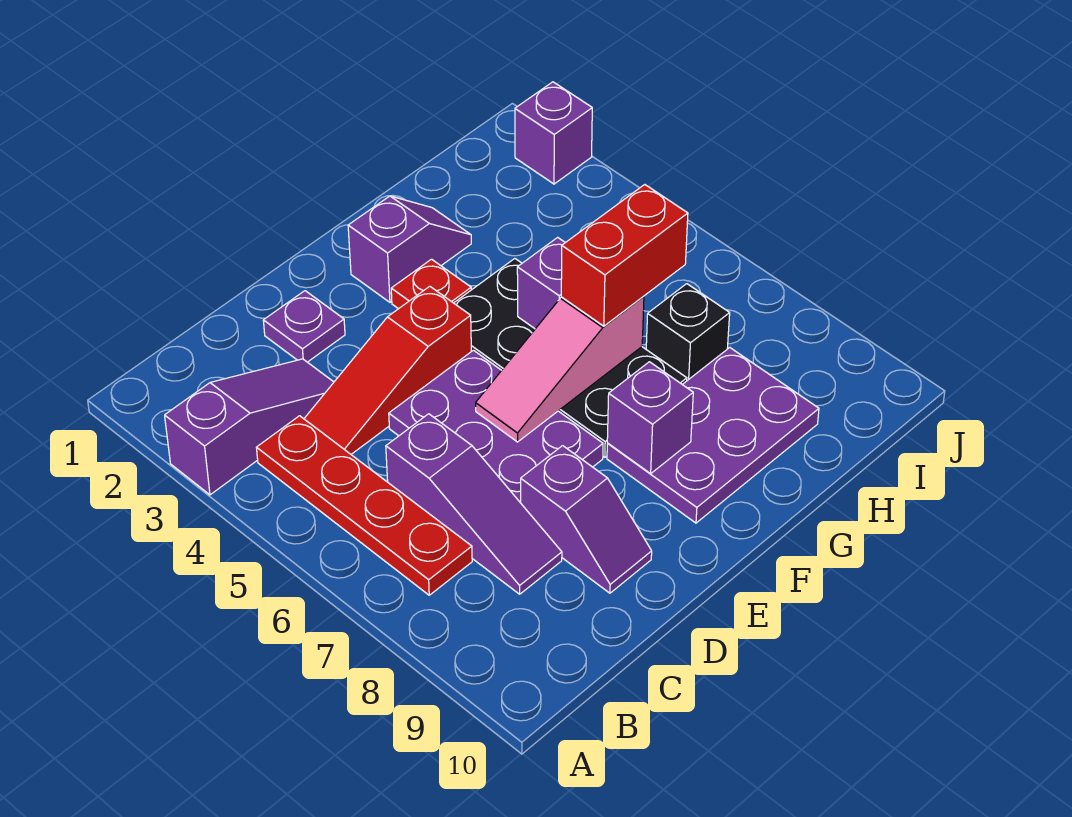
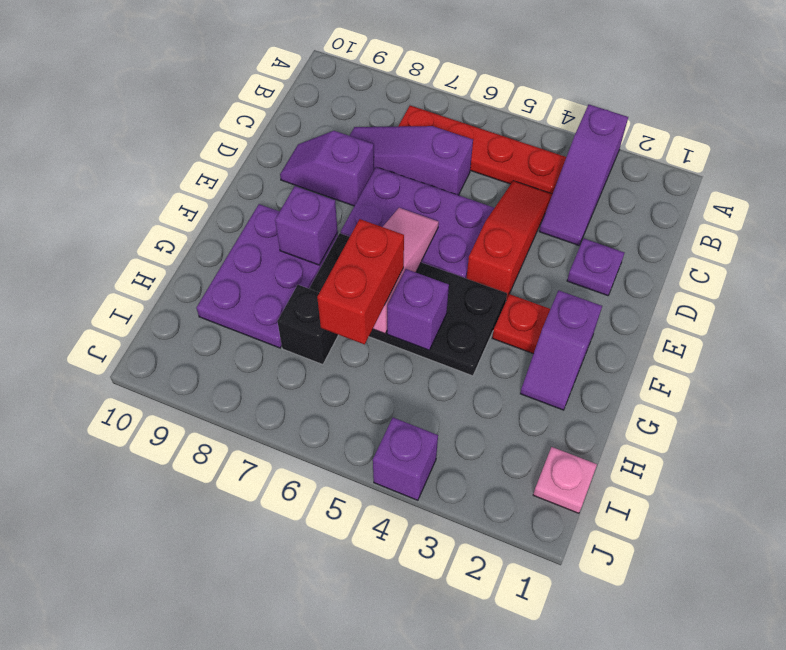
none -> pink plate I1 level 1
purple brick J2 level 1 -> purple brick J4 level 1

